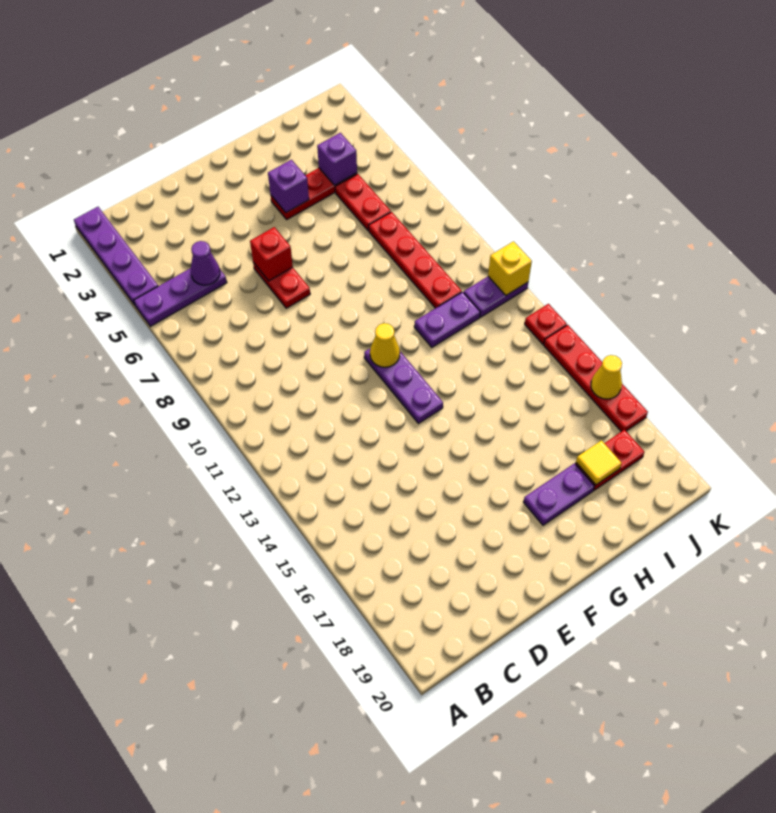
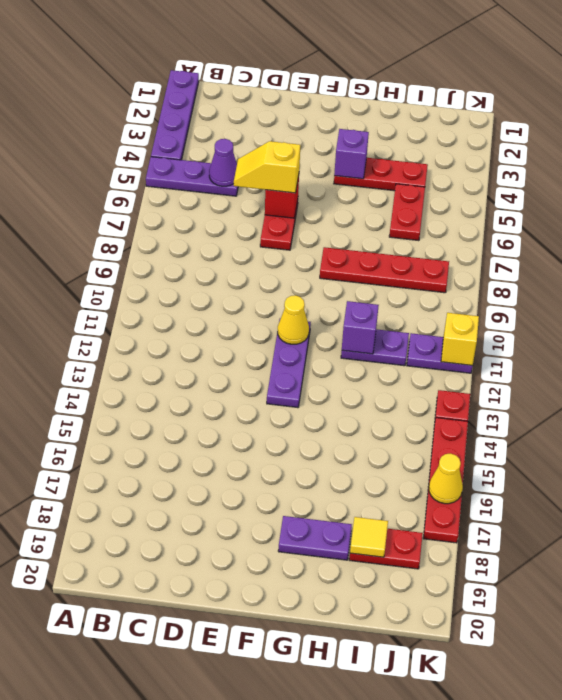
none -> yellow slope D6:E6 level 3 top E
purple brick I4 level 2 -> purple brick H11 level 2
red plate I7:I10 level 1 -> red plate G8:J8 level 1

